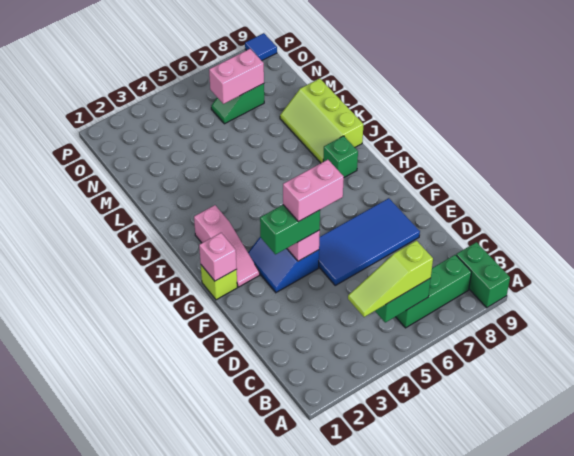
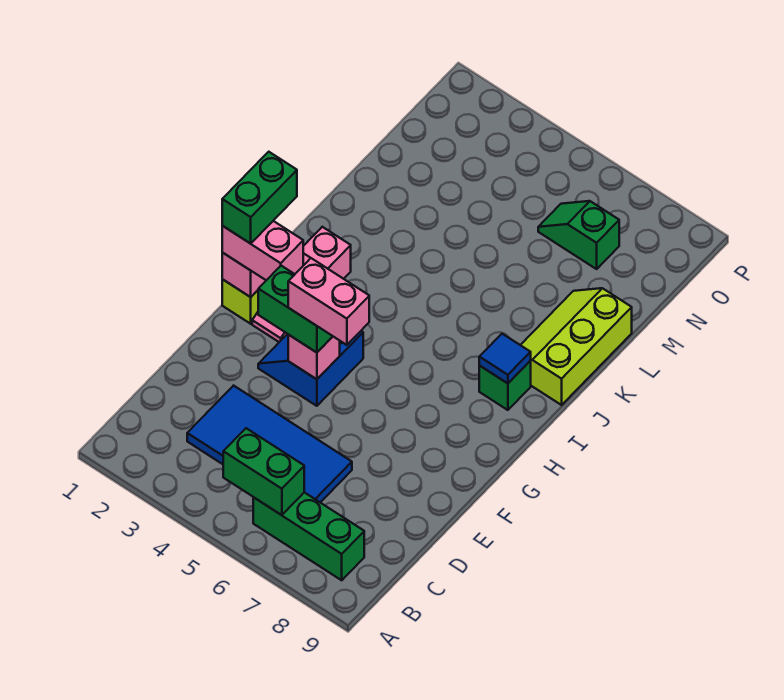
green brick A9:B9 level 1 -> green brick G1:H1 level 4
lime slope B4:B6 level 3 top 6 -> none
blue tile E5:F8 level 1 -> blue tile C3:D6 level 1
pink brick N6:N7 level 2 -> pink brick G1:G2 level 3
blue tile P9 level 1 -> blue tile I8 level 2

